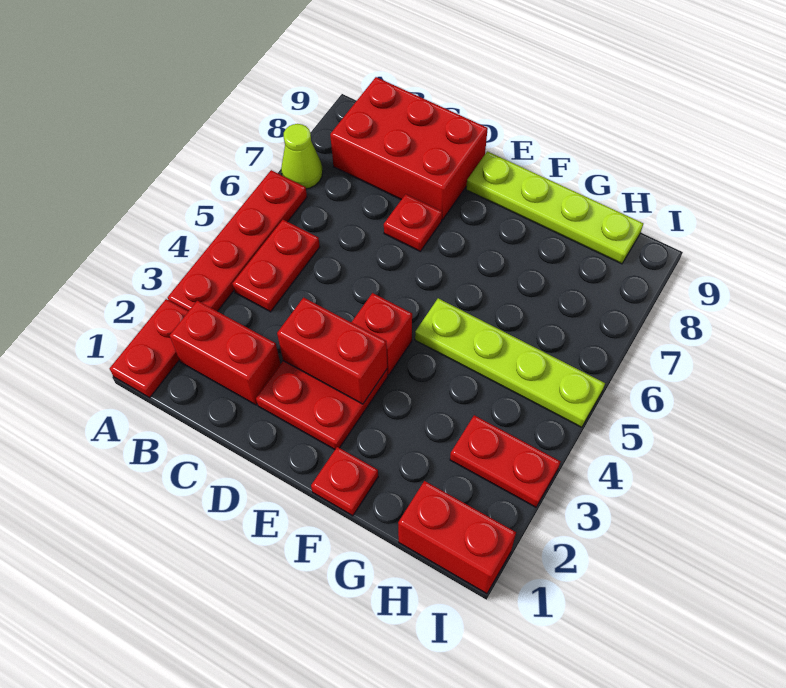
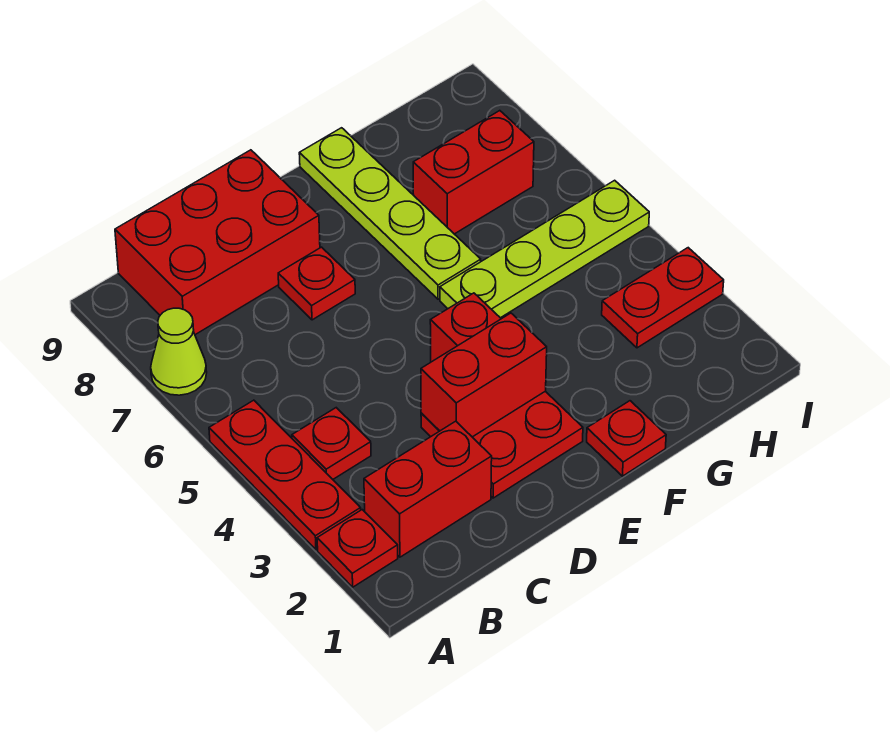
red plate A1:A2 level 1 -> red plate A2 level 1
red plate A3:A6 level 1 -> red plate A3:A5 level 1
red plate B4:B5 level 1 -> red plate B4 level 1
lime plate E9:H9 level 1 -> lime plate F6:F9 level 1
red brick H1:I1 level 1 -> red brick G7:H7 level 1

